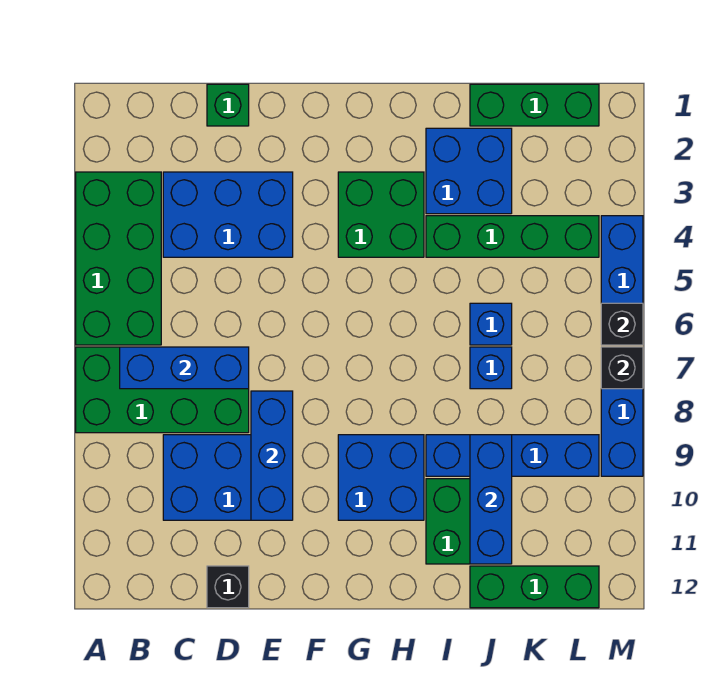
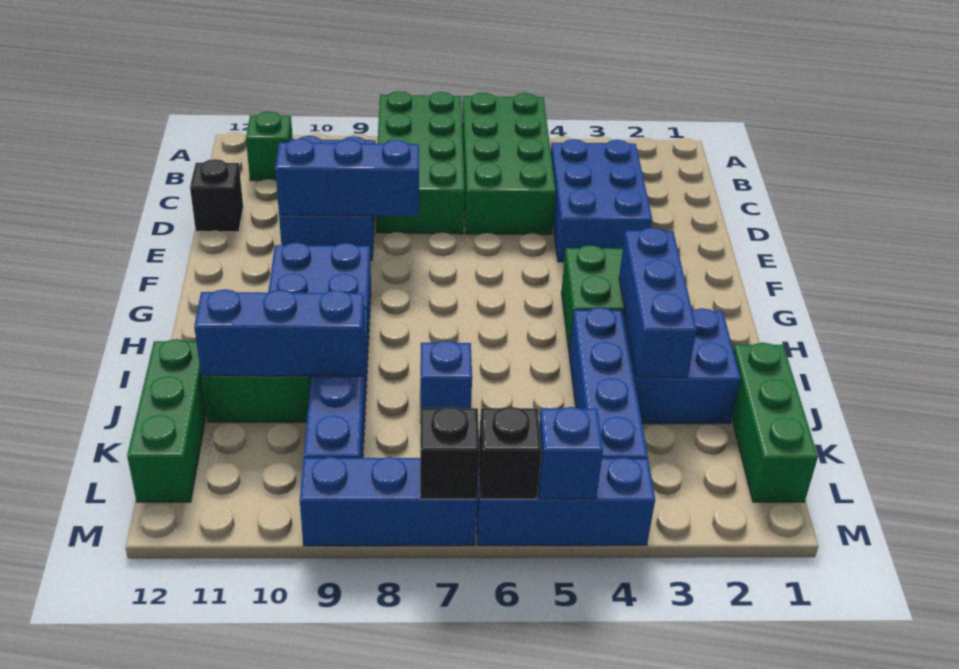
green brick A3:B6 level 1 -> green brick A5:D6 level 1
blue brick B7:D7 level 2 -> blue brick H3:J3 level 2
green brick D1 level 1 -> green brick B11 level 1
green brick I4:L4 level 1 -> blue brick I4:L4 level 1
blue brick J6 level 1 -> blue brick M5 level 2

